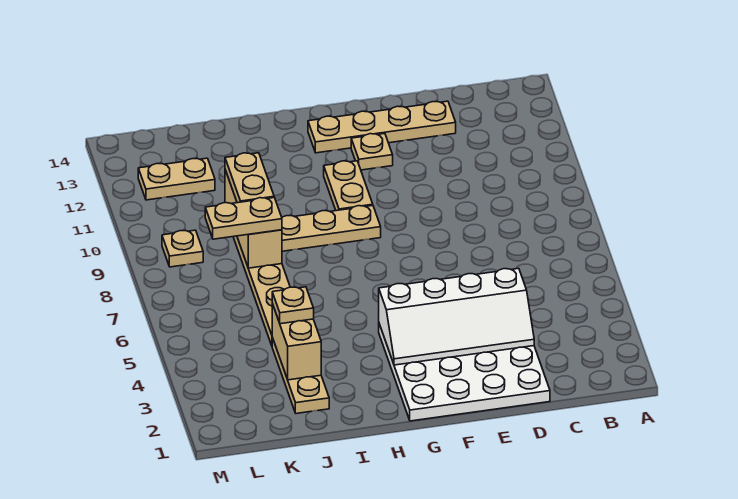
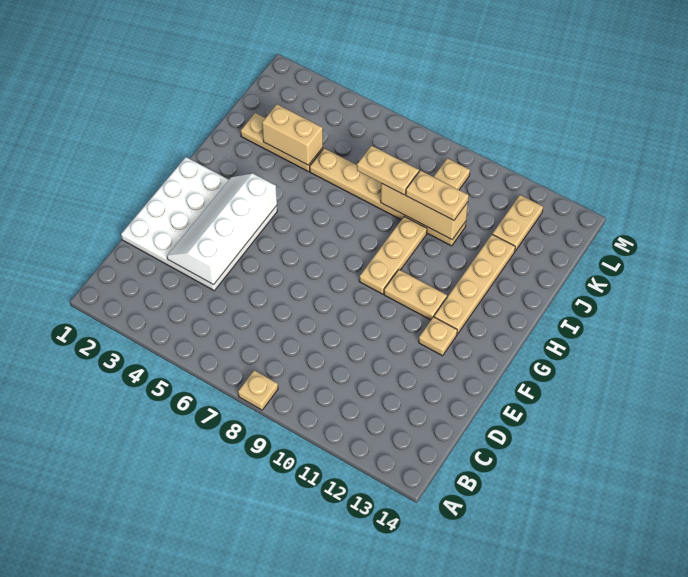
tan plate D13:G13 level 1 -> tan plate G12:J12 level 1
tan plate J4 level 3 -> tan plate A8 level 1
tan plate J8:K8 level 3 -> tan plate J7:J8 level 3

